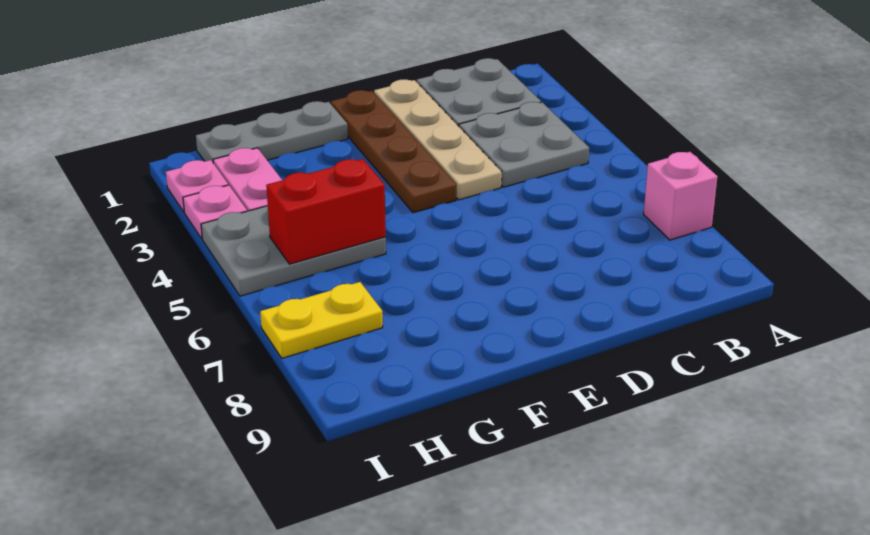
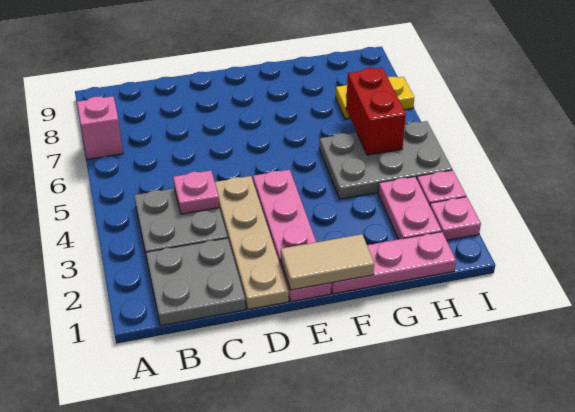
none -> pink plate C4 level 2
brown plate E1:E4 level 1 -> pink plate E1:E4 level 1
none -> tan tile E1:F1 level 2
grey plate F1:H1 level 1 -> pink plate F1:H1 level 1
red brick G5:H5 level 2 -> red brick H5:H6 level 2

